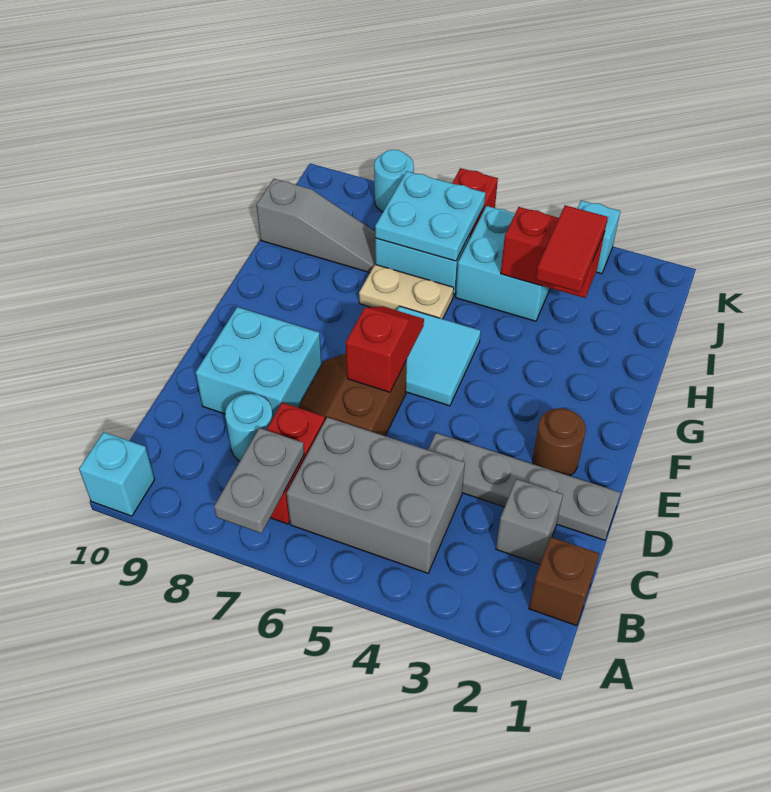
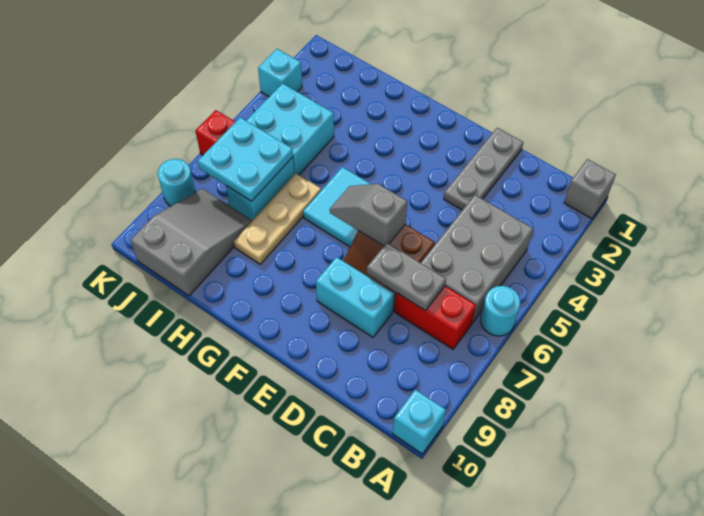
grey plate A7:B7 level 2 -> grey plate C7:D7 level 2
brown brick B1 level 1 -> none
grey brick C2 level 1 -> grey brick A1 level 1
cyan round brick C8 level 1 -> cyan round brick A6 level 1
grey plate D1:D4 level 1 -> grey plate D1:D3 level 1
cyan brick D8:E9 level 1 -> cyan brick D8:E8 level 1
brown round brick E2 level 1 -> none
red slope E6:F6 level 2 top E -> grey slope E6:F6 level 2 top E
red tile H3:I3 level 3 -> none
tan plate H6:H7 level 1 -> tan plate H6:H8 level 1
red brick I3:I4 level 2 -> none
grey slope I8:I10 level 1 top 10 -> grey slope I8:J10 level 1 top 10

